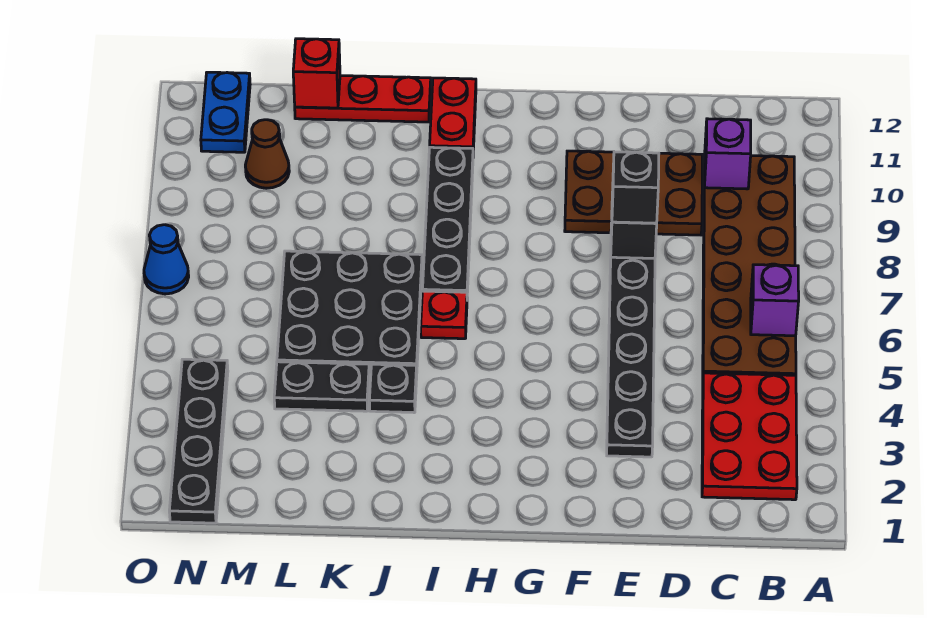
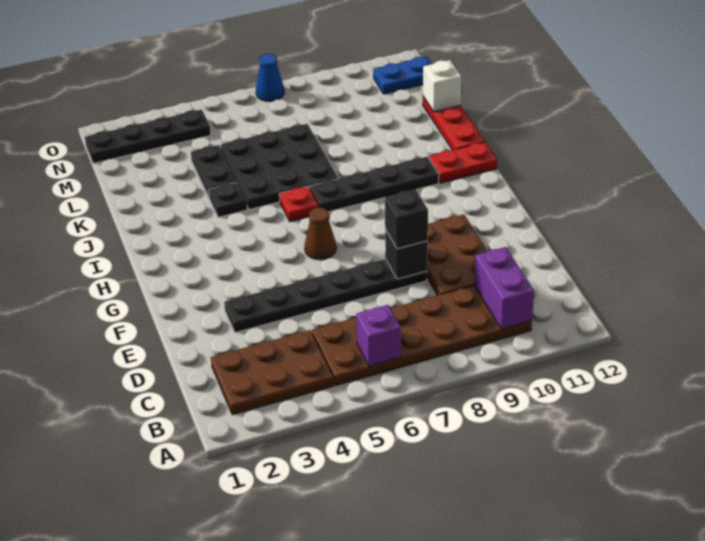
red plate B2:C4 level 1 -> brown plate B2:C4 level 1
purple brick C10 level 2 -> purple brick B10:C10 level 2
red brick L12 level 2 -> white brick L12 level 2
brown cone M10 level 1 -> brown cone G6 level 1

